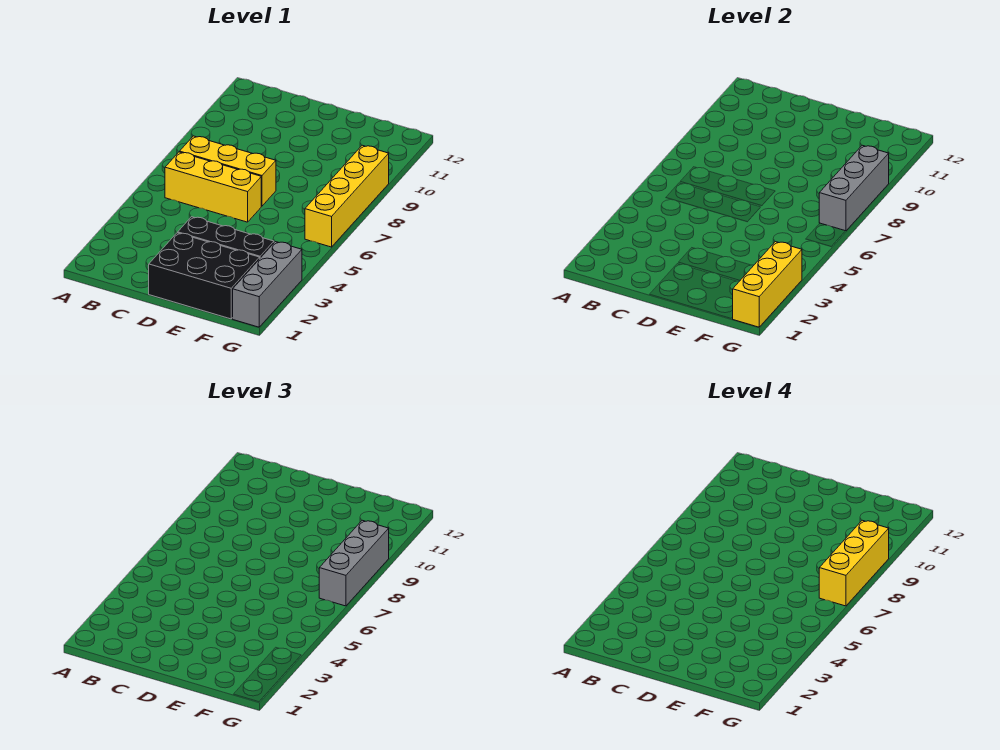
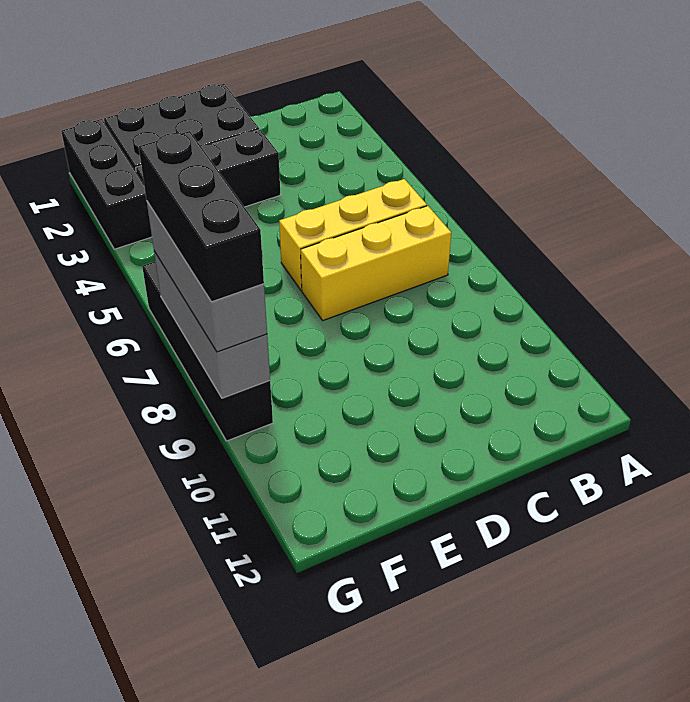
grey brick G1:G3 level 1 -> black brick G1:G3 level 1
yellow brick G1:G3 level 2 -> none
yellow brick G6:G9 level 1 -> black brick G6:G9 level 1
yellow brick G7:G9 level 4 -> black brick G7:G9 level 4

